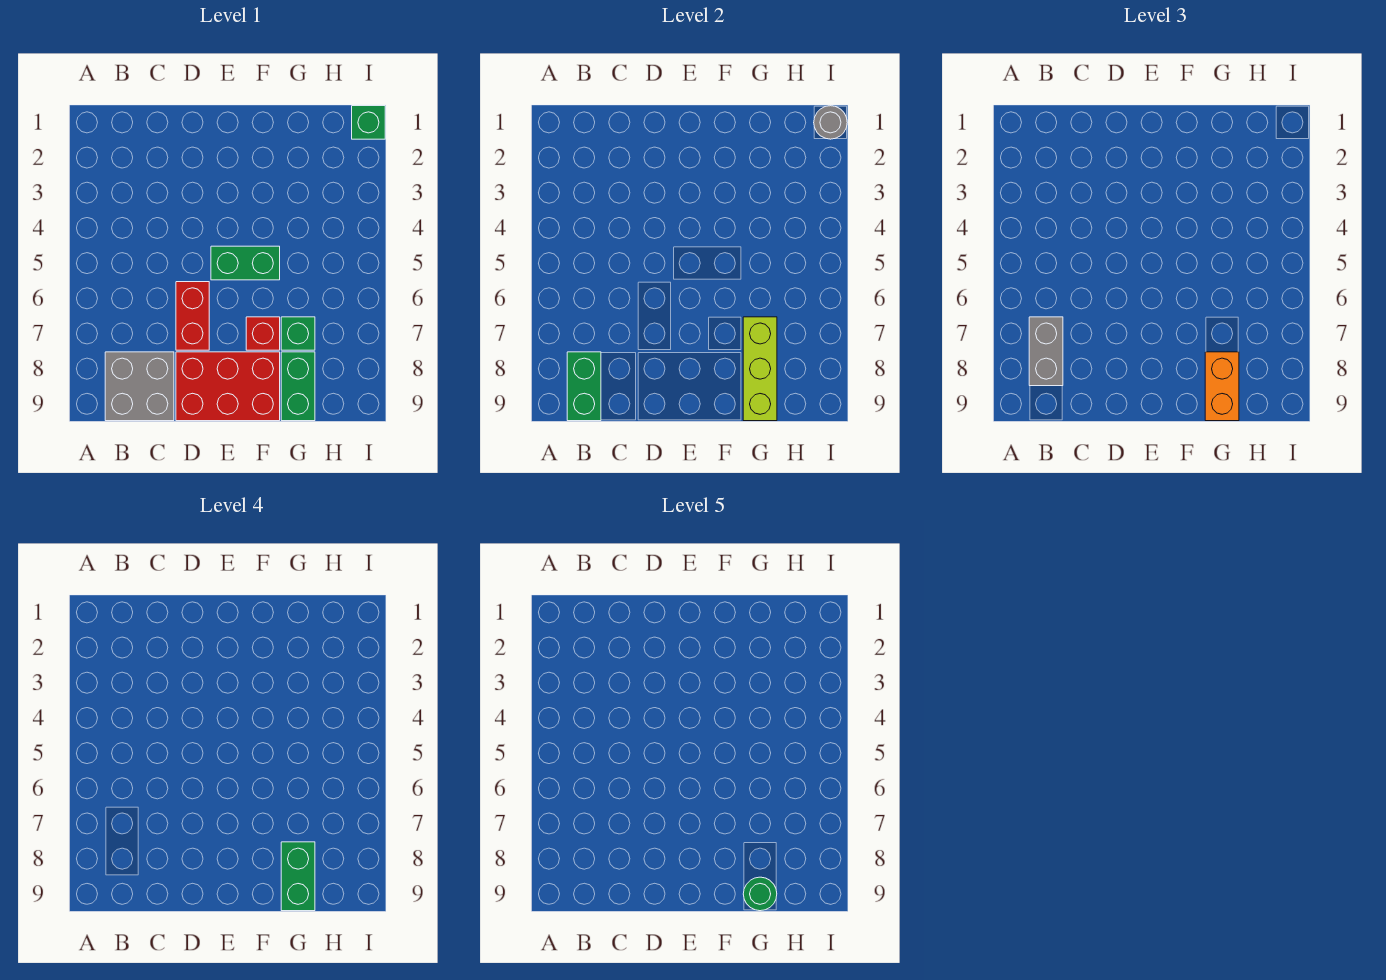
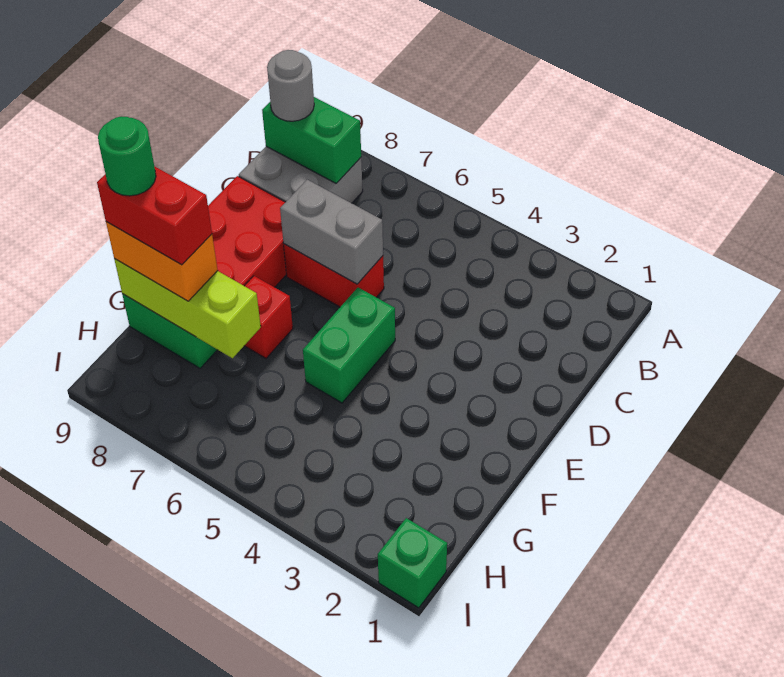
grey brick B7:B8 level 3 -> grey brick D6:D7 level 2
green brick G7 level 1 -> none
green brick G8:G9 level 4 -> red brick G8:G9 level 4
grey round brick I1 level 2 -> grey round brick B9 level 3

